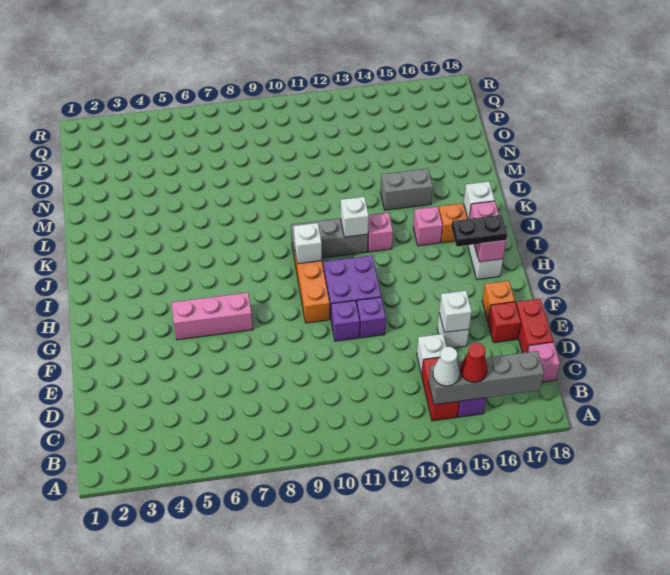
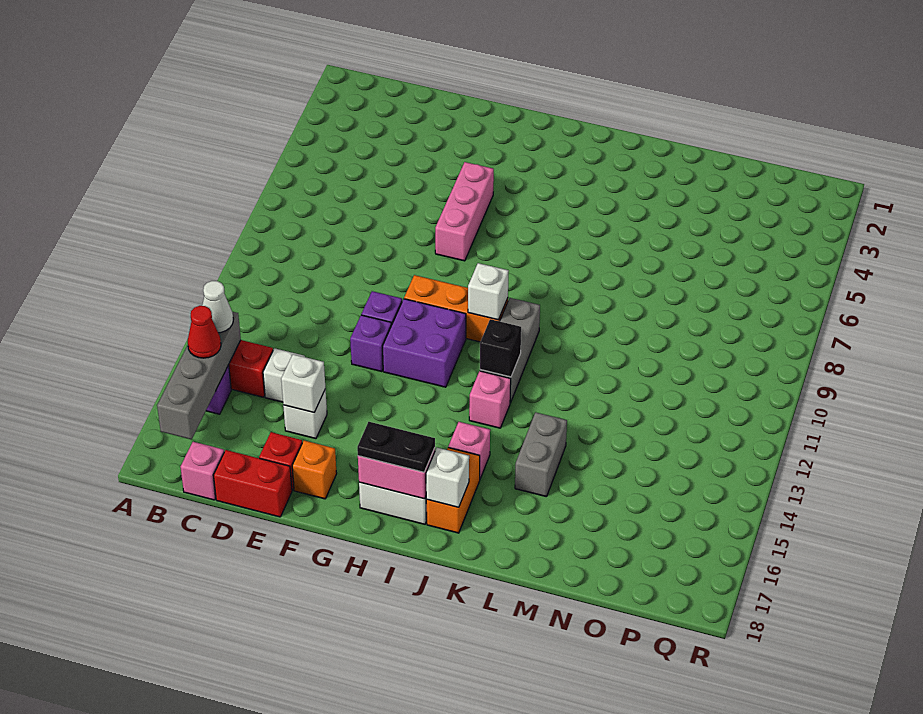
black plate H16:H17 level 3 -> black plate H17:I17 level 3
white brick J12 level 2 -> black brick J12 level 2

